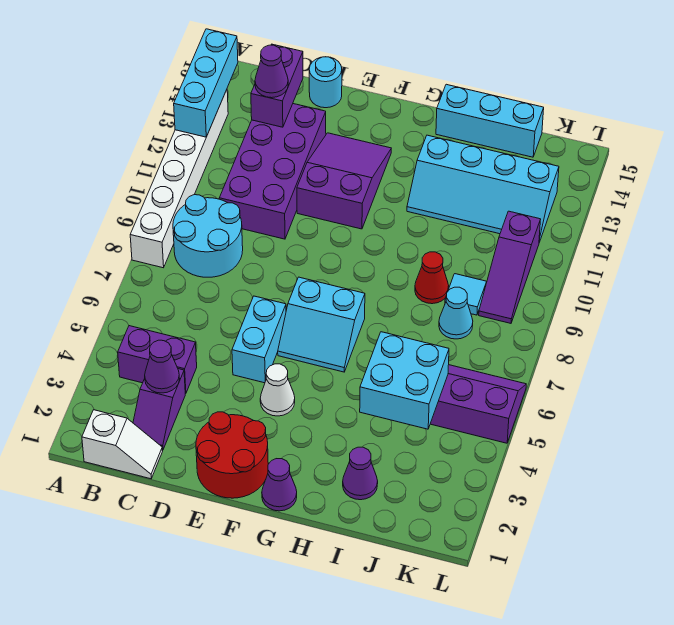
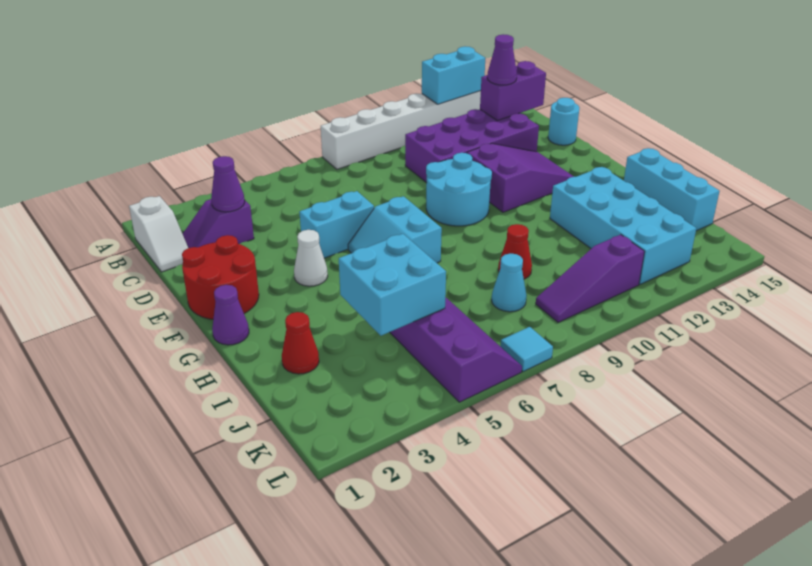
cyan brick A12:A14 level 2 -> cyan brick A12:A13 level 2
purple brick B4:C4 level 1 -> none
cyan round brick B8:C9 level 1 -> cyan round brick E9:F10 level 1
cyan slope H12:K13 level 1 top 13 -> cyan brick H12:K13 level 1
purple cone I2 level 1 -> red cone I2 level 1
cyan tile J9 level 1 -> cyan tile L7 level 1

